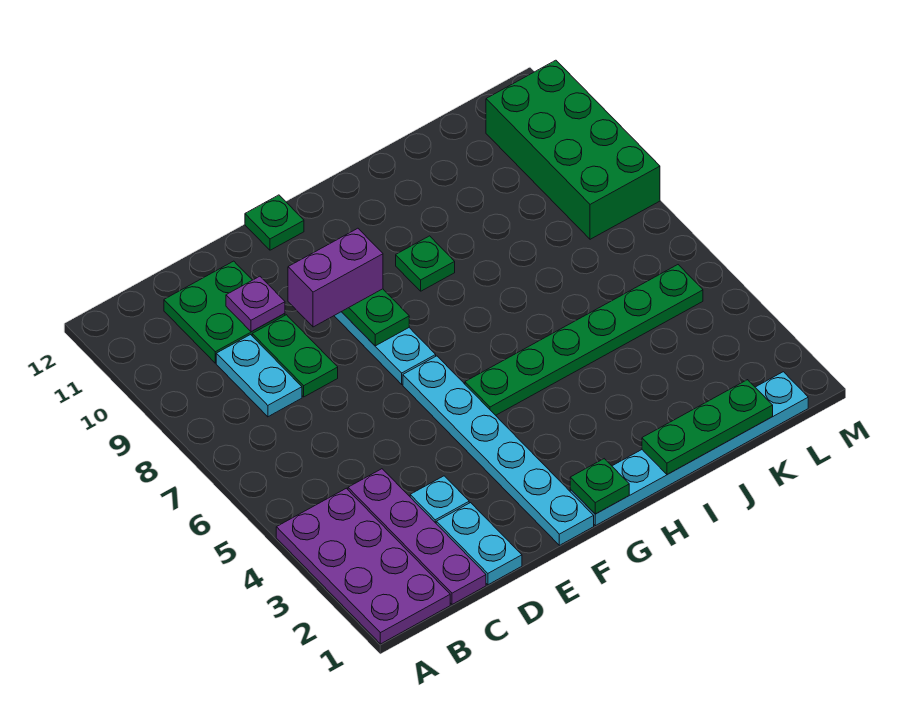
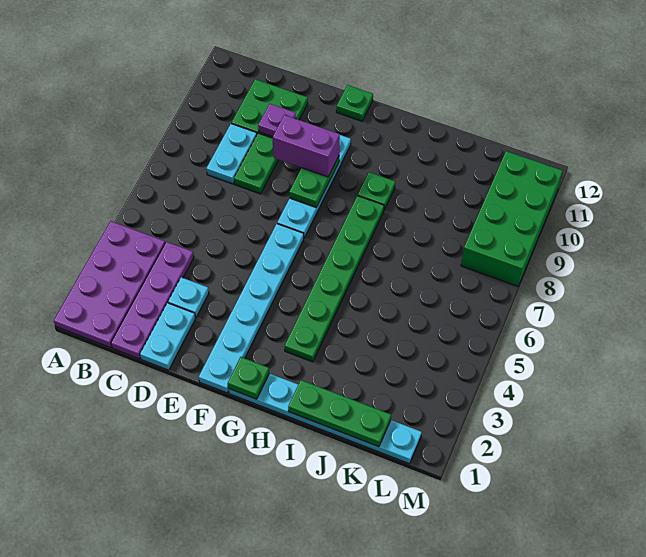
green plate G5:L5 level 1 -> green plate H3:H8 level 1

